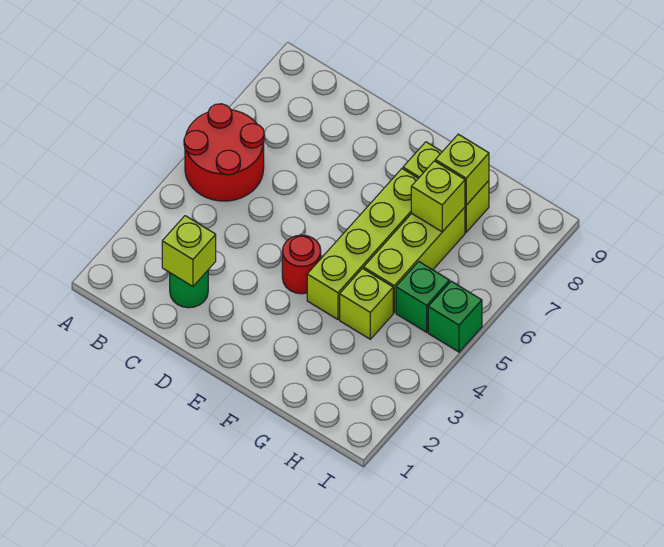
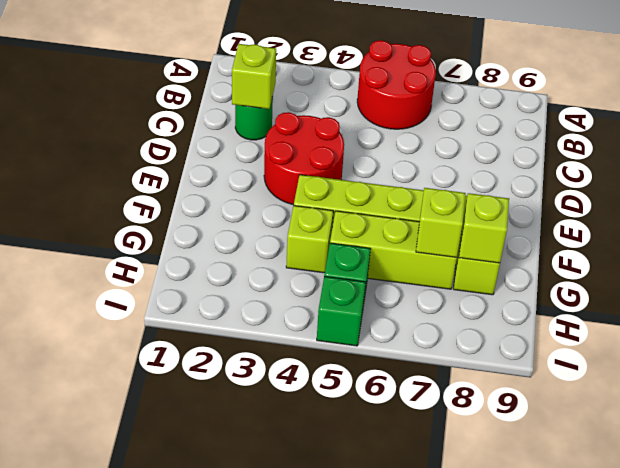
red round brick E4 level 1 -> red round brick D3:E4 level 1

